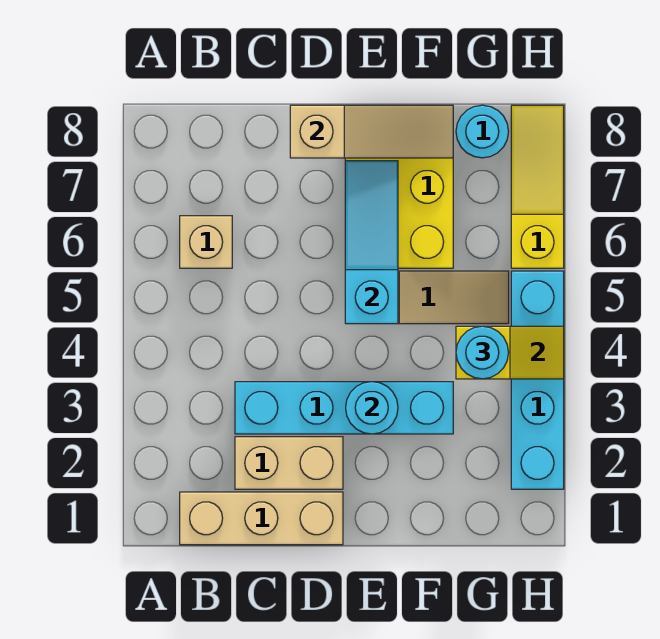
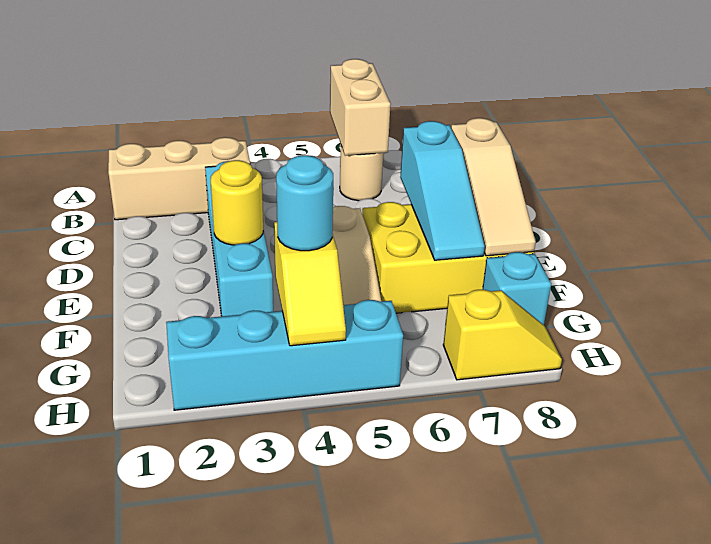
tan brick B1:D1 level 1 -> tan brick B1:B3 level 1
tan brick B6 level 1 -> tan round brick B6 level 1
tan brick C2:D2 level 1 -> tan brick A6:B6 level 2
cyan round brick E3 level 2 -> yellow round brick E3 level 2
cyan slope E5:E7 level 2 top 5 -> cyan slope D7:F7 level 2 top D
cyan round brick G8 level 1 -> cyan brick G8 level 1
yellow slope H6:H8 level 1 top 6 -> yellow slope H7:H8 level 1 top 7

